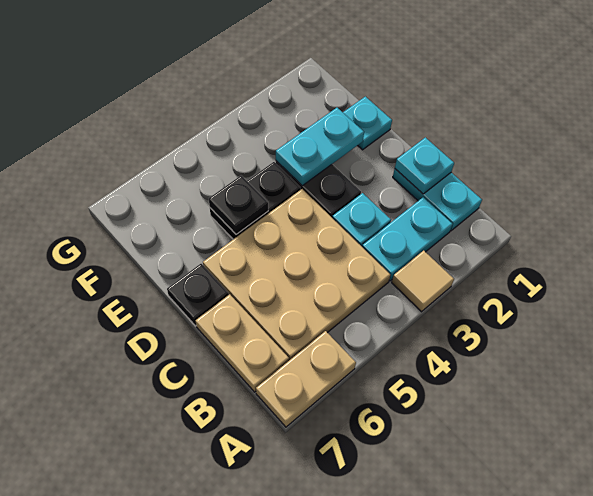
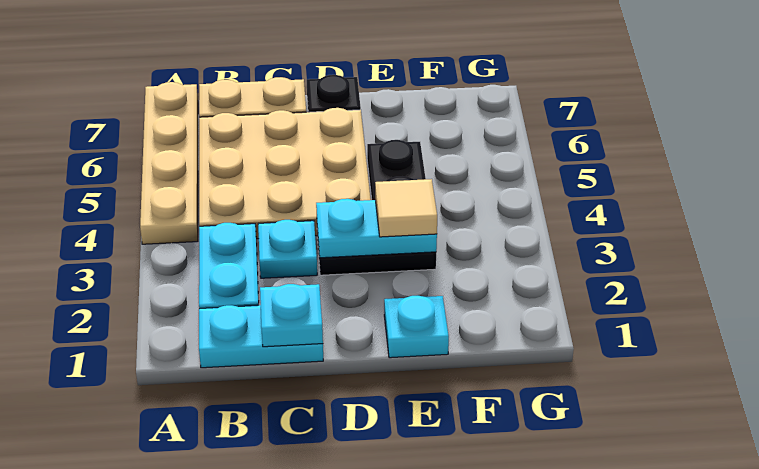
tan tile A3 level 1 -> tan tile E3 level 3
tan plate A6:A7 level 1 -> tan plate A4:A7 level 1
cyan plate E2:E3 level 2 -> cyan plate D3:E3 level 2
black plate E5 level 2 -> none

